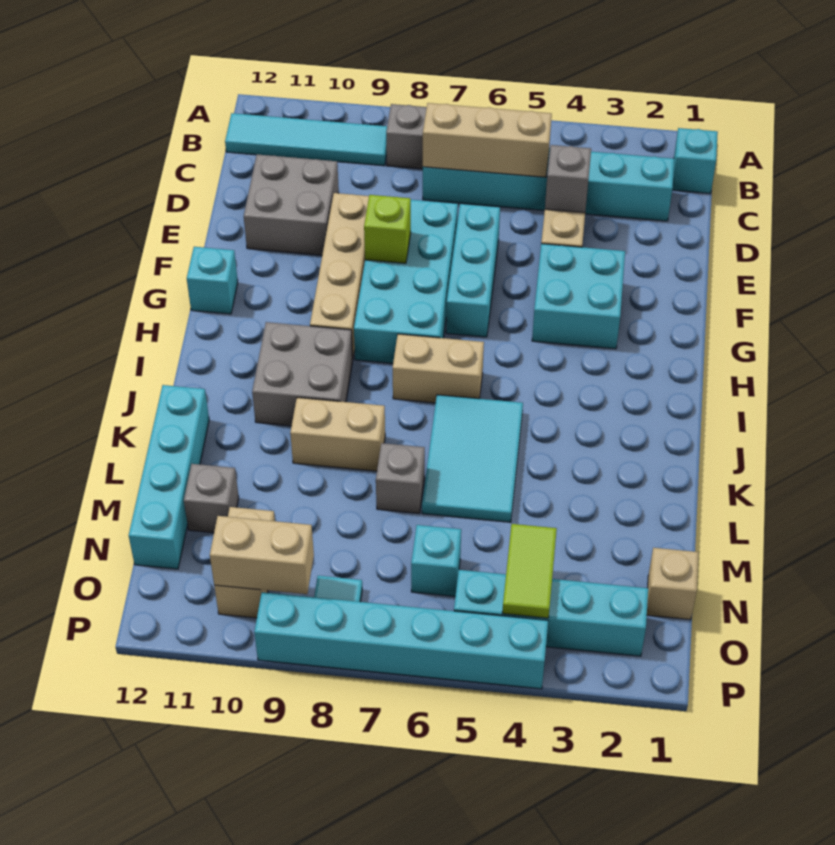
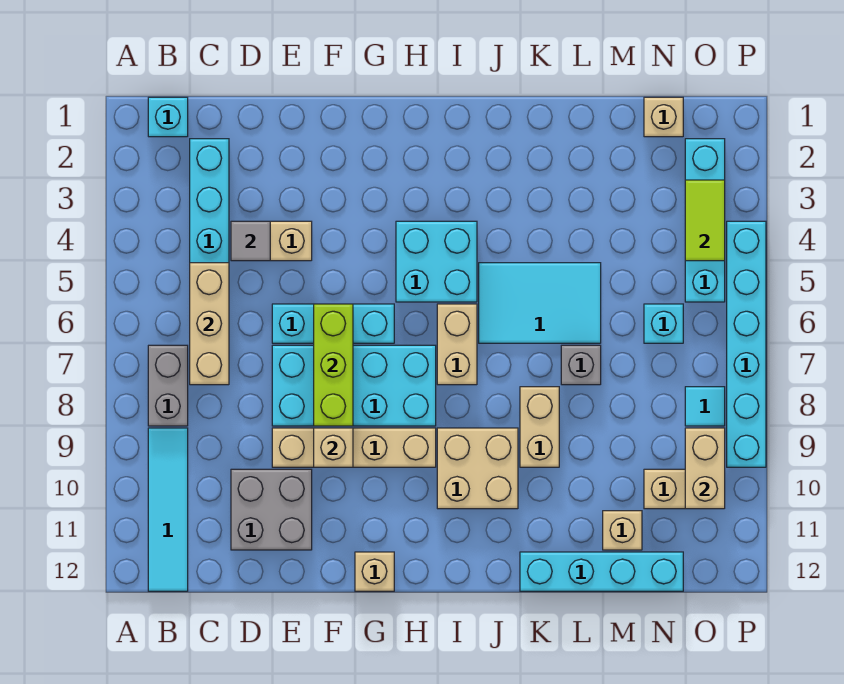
grey brick D4 level 2 -> grey tile D4 level 2
cyan brick F3:G4 level 1 -> cyan brick H4:I5 level 1
lime brick F8 level 2 -> lime brick F6:F8 level 2
none -> tan brick F9 level 2
cyan brick G12 level 1 -> tan brick G12 level 1
grey brick I9:J10 level 1 -> tan brick I9:J10 level 1
grey brick M11 level 1 -> tan brick M11 level 1
lime tile N4:O4 level 2 -> lime tile O3:O4 level 2

